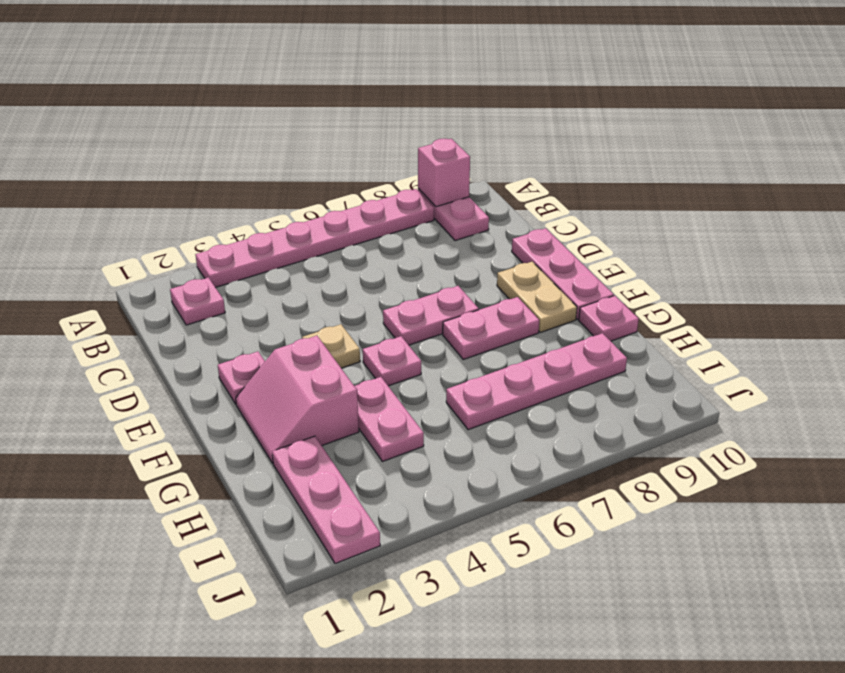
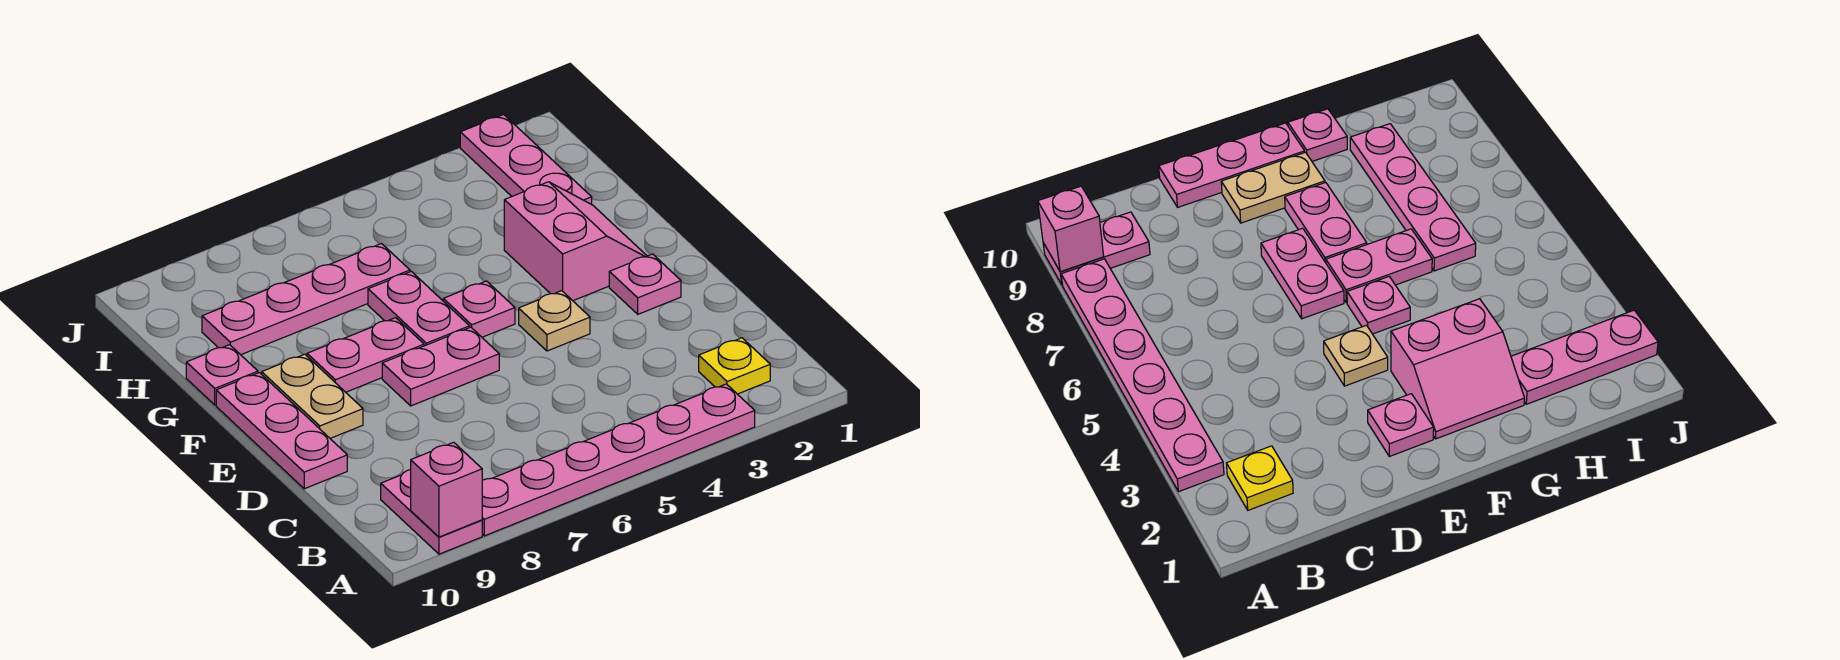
pink plate B2 level 1 -> yellow plate B2 level 1
pink plate G4:H4 level 1 -> pink plate F6:G6 level 1

